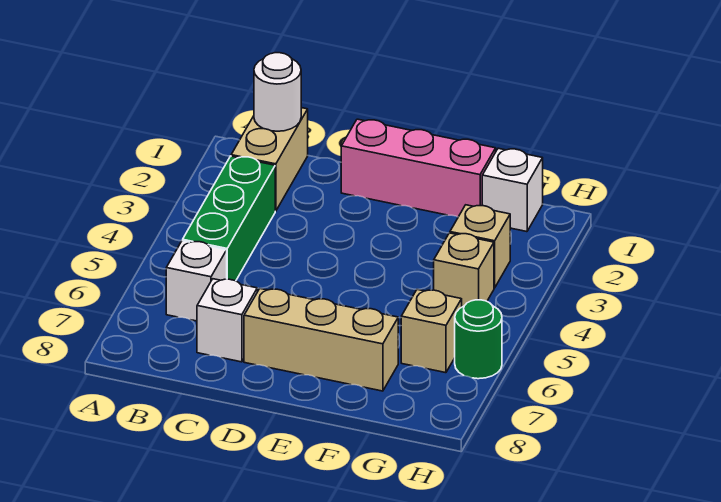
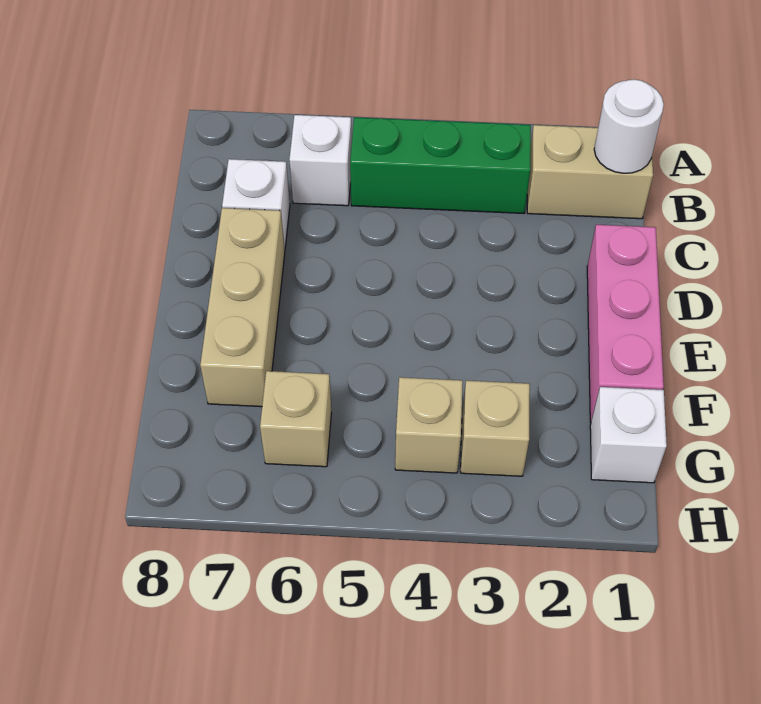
green round brick H6 level 1 -> none

